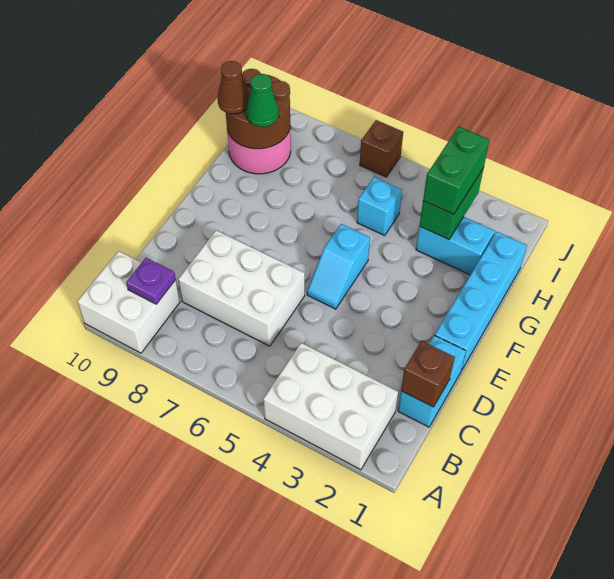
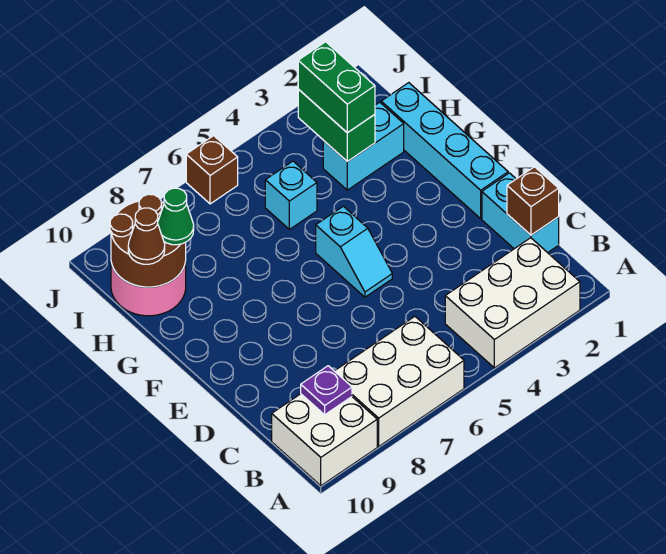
white brick C6:D8 level 1 -> white brick A6:B8 level 1

